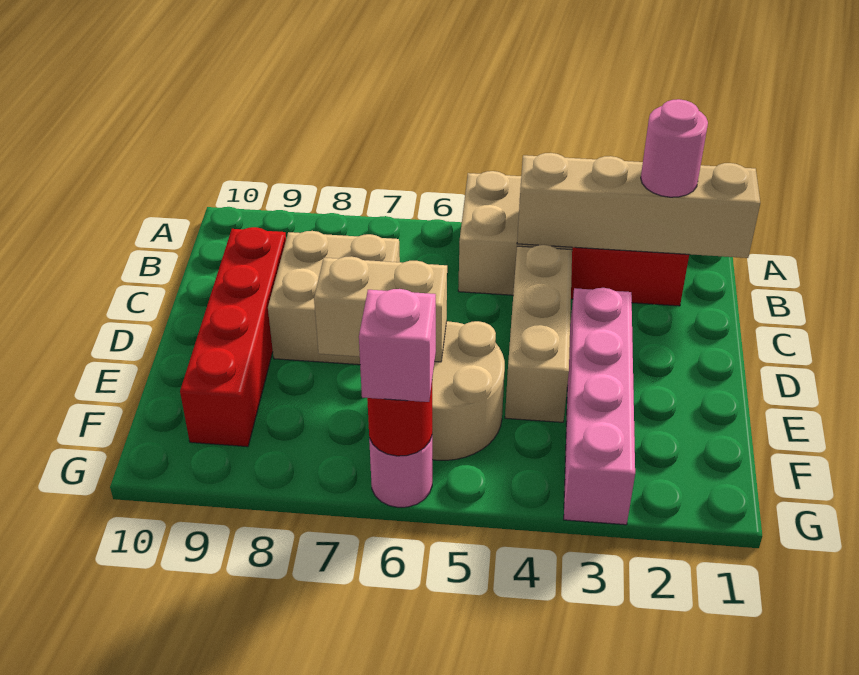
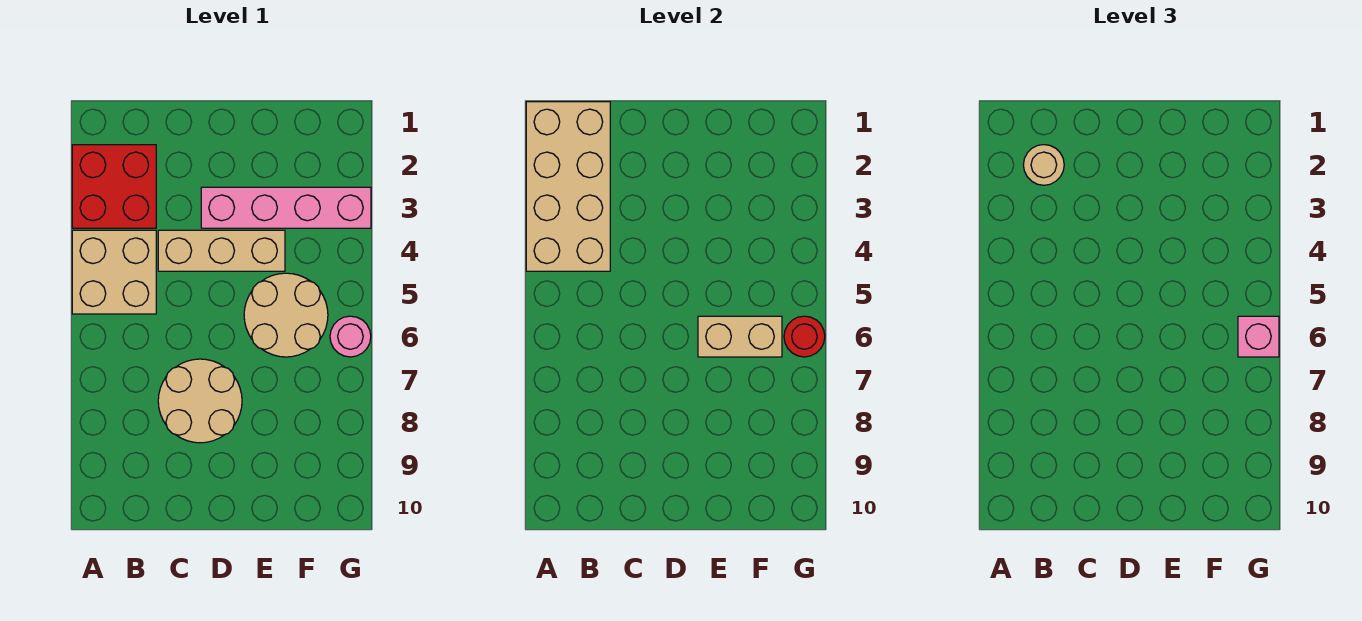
tan brick B1:B4 level 2 -> tan brick A1:B4 level 2
pink round brick B2 level 3 -> tan round brick B2 level 3
tan brick C7:D8 level 1 -> tan round brick C7:D8 level 1
red brick C9:F9 level 1 -> none
tan brick E6:E7 level 2 -> tan brick E6:F6 level 2

